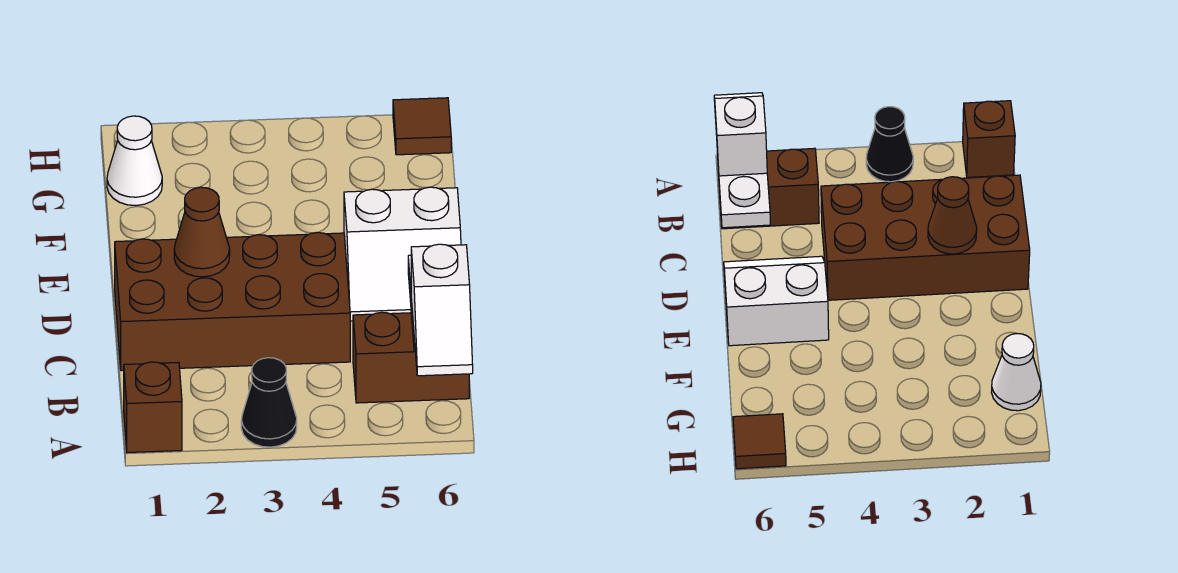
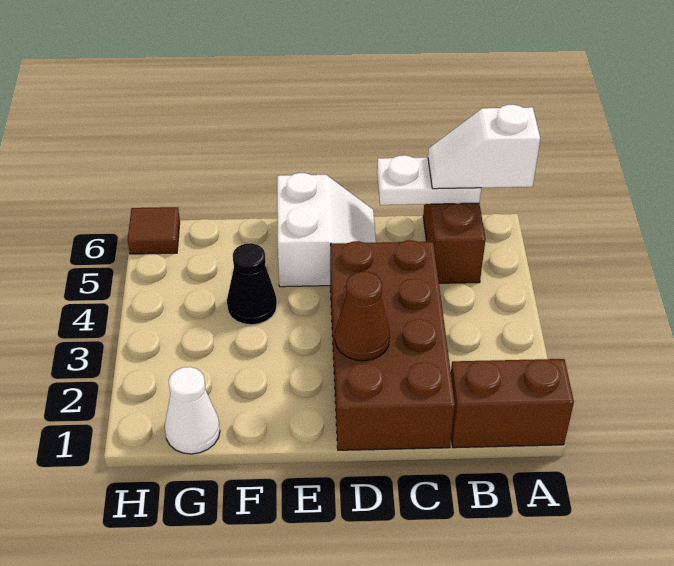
brown brick A1 level 1 -> brown brick A1:B1 level 1
black cone A3 level 1 -> black cone F4 level 1
white slope A6:B6 level 3 top B -> white slope A6:B6 level 3 top A

